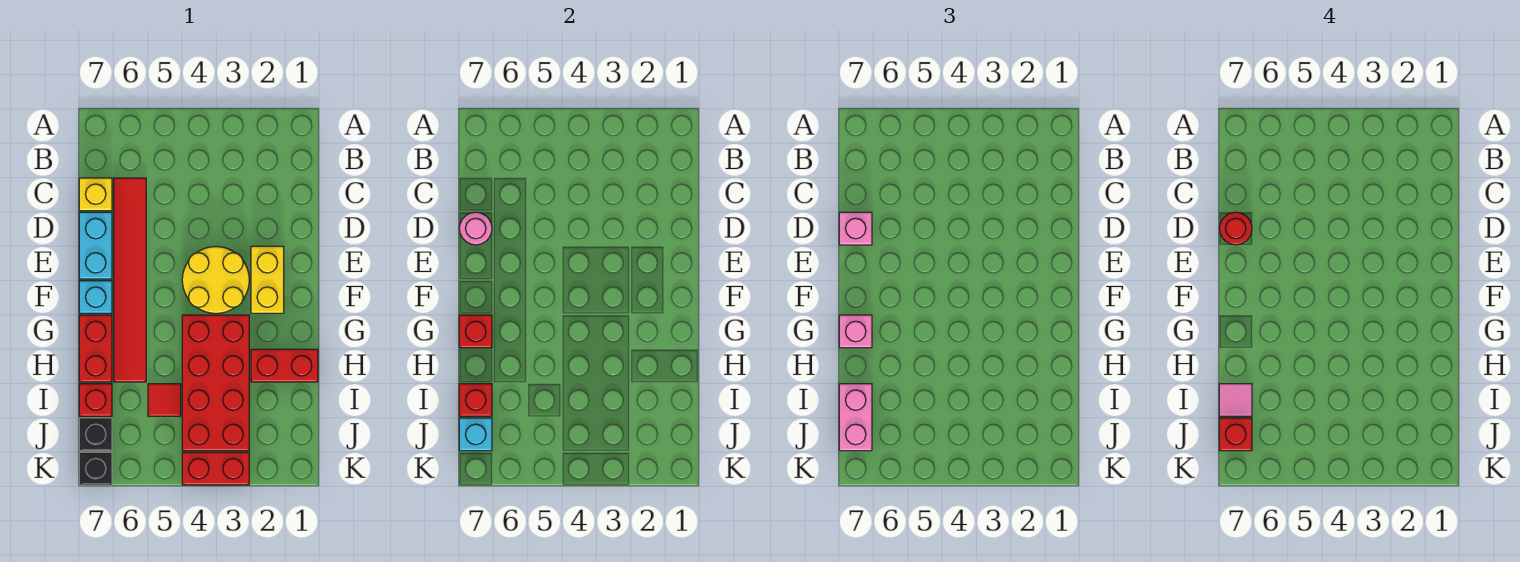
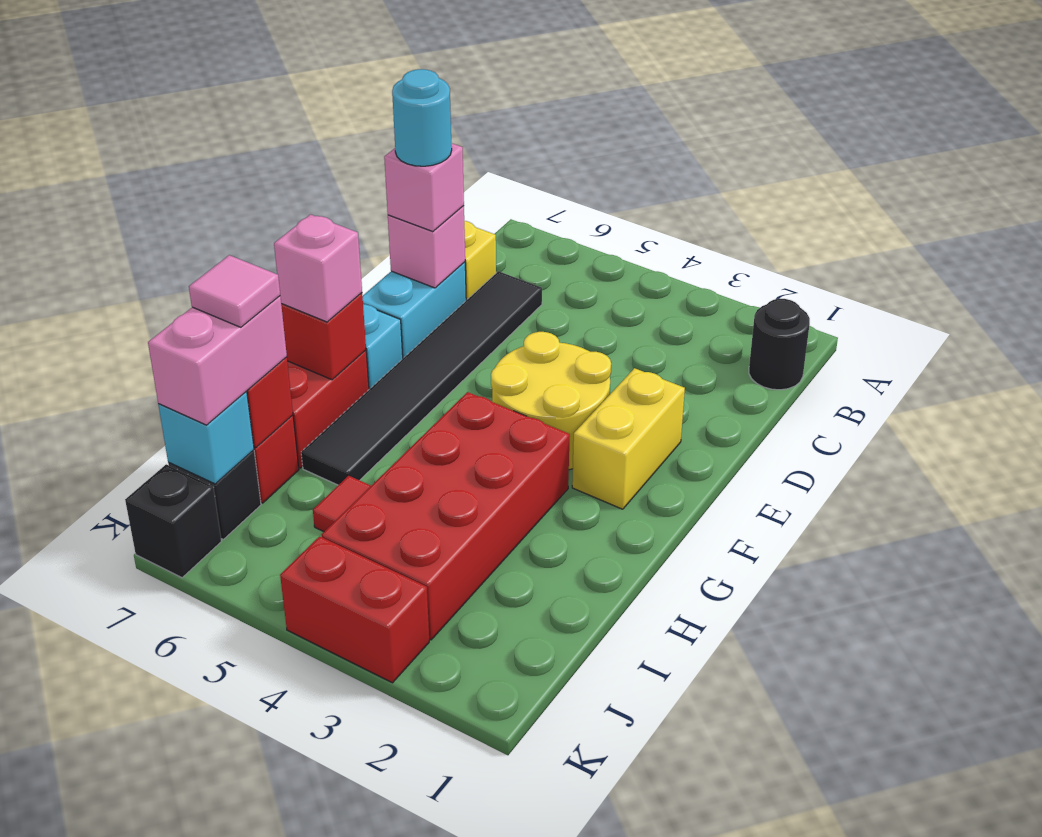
none -> black round brick B1 level 1
red tile C6:H6 level 1 -> black tile C6:H6 level 1
pink round brick D7 level 2 -> pink brick D7 level 2
red round brick D7 level 4 -> cyan round brick D7 level 4
red brick H1:H2 level 1 -> none
red brick J7 level 4 -> none

